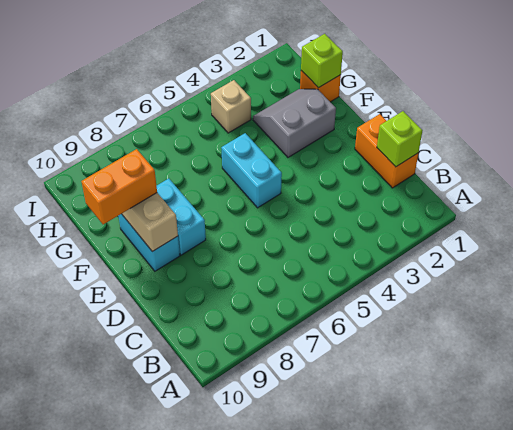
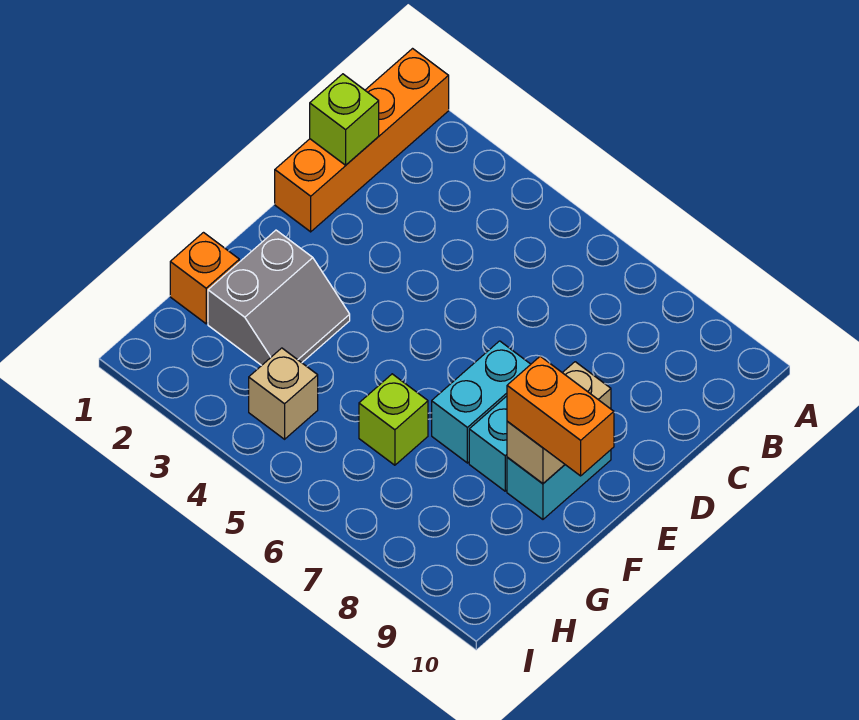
orange brick C1:D1 level 1 -> orange brick A1:D1 level 1
cyan brick E5:F5 level 1 -> cyan brick E7:F7 level 1
grey slope F2:G3 level 1 top F -> grey slope F2:G3 level 1 top 2
lime brick G1 level 2 -> lime brick G6 level 1

